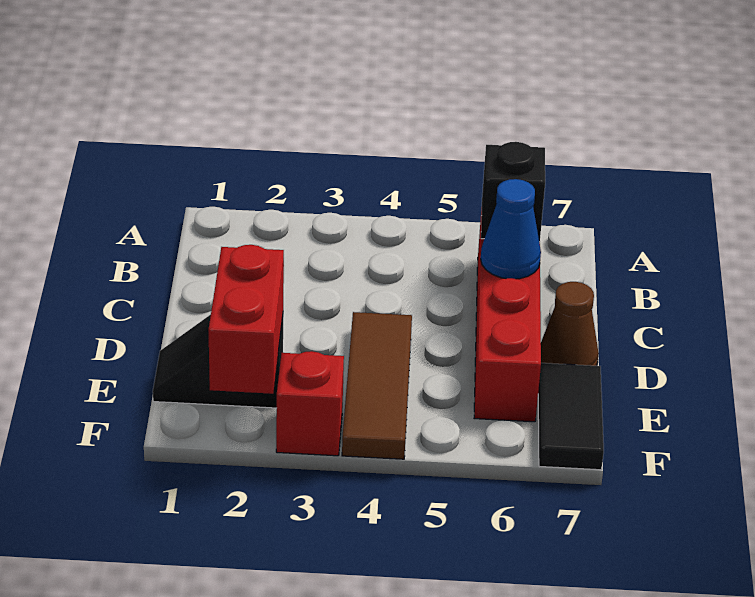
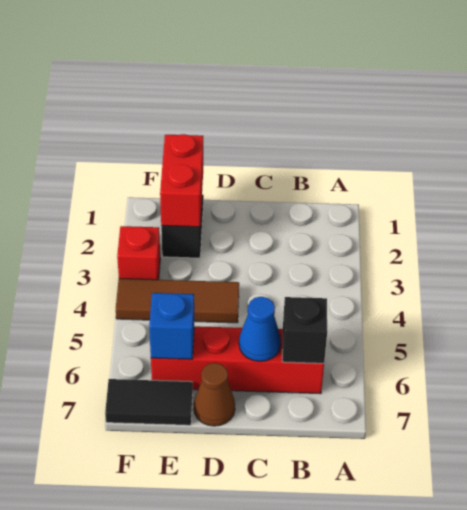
red brick E2:F2 level 2 -> red brick E1:E2 level 2
none -> blue brick E6 level 2

